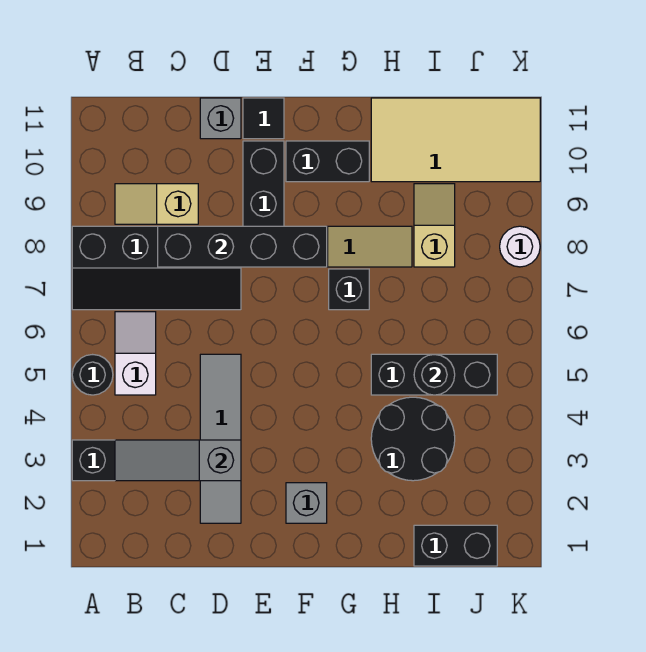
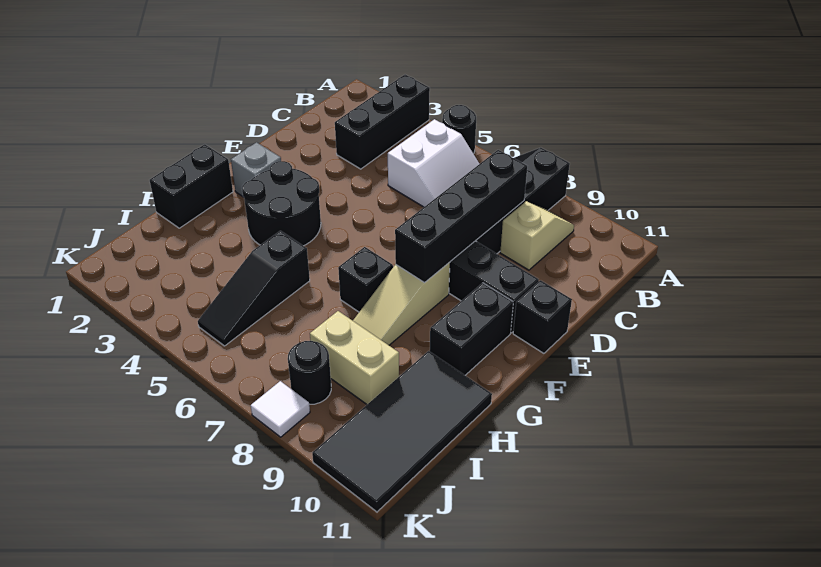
grey slope B3:D3 level 2 top D -> none
white slope B5:B6 level 1 top 5 -> white slope B5:C6 level 1 top 5
grey tile D2:D5 level 1 -> none
grey brick D11 level 1 -> none
black tile E11 level 1 -> black brick E11 level 1
black round brick H3:I4 level 1 -> black round brick F3:G4 level 1
black brick H5:J5 level 1 -> black slope H5:J5 level 1 top H
tan tile H10:K11 level 1 -> black tile H10:K11 level 1
black brick I1:J1 level 1 -> black brick G1:H1 level 1
black round brick I5 level 2 -> black round brick J8 level 1
tan slope I8:I9 level 1 top 8 -> tan brick I8:I9 level 1
white round brick K8 level 1 -> white tile K8 level 1

